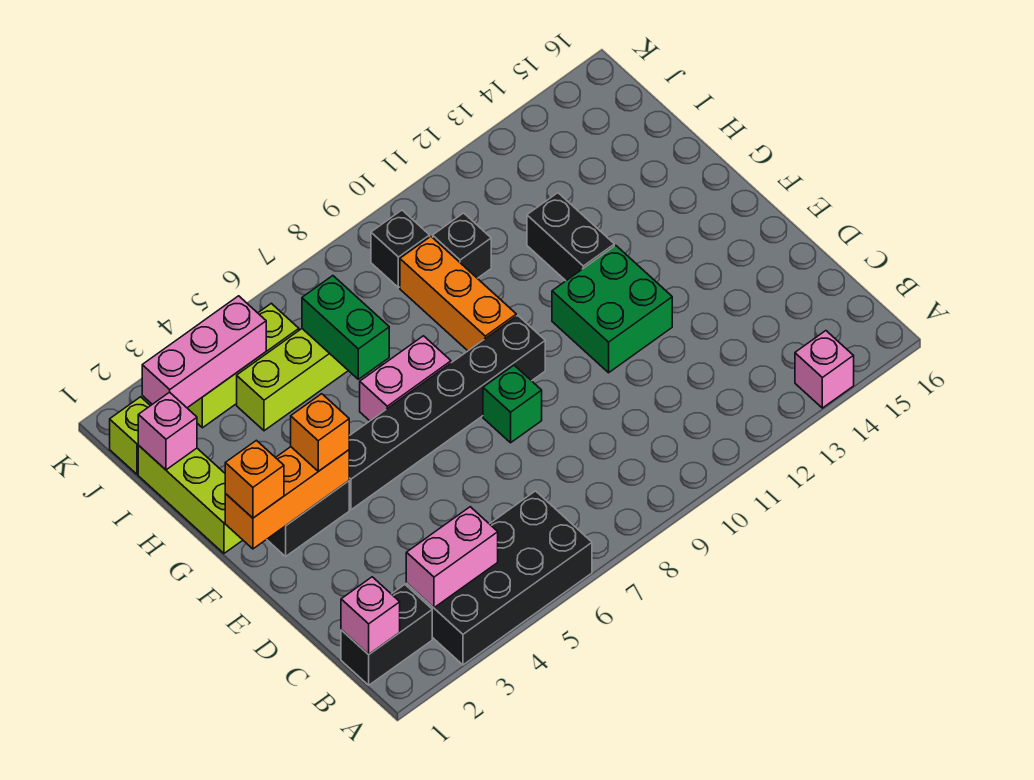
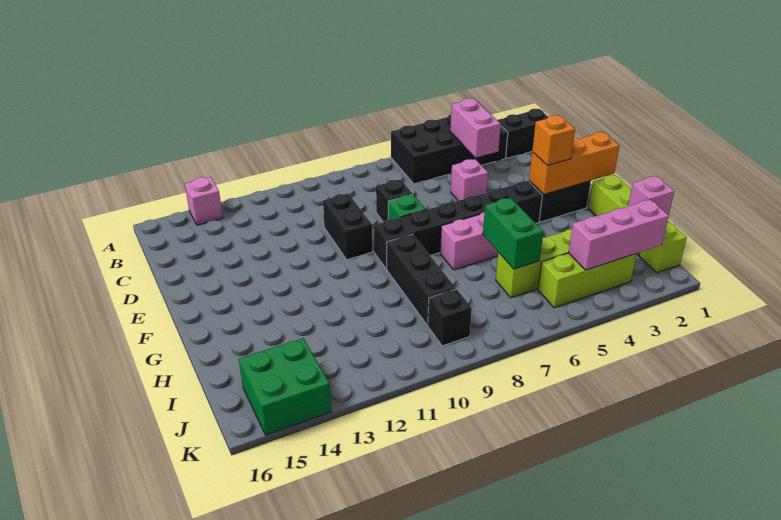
pink brick B1 level 2 -> pink brick D5 level 1
pink brick B3:B4 level 2 -> pink brick B4:C4 level 2
green brick E11:F12 level 1 -> green brick J14:K15 level 1
orange brick F1 level 3 -> none
orange brick G9:I9 level 1 -> black brick G9:I9 level 1
black brick G12:H12 level 1 -> black brick D10:E10 level 1
black brick I10 level 1 -> black brick D8 level 1

